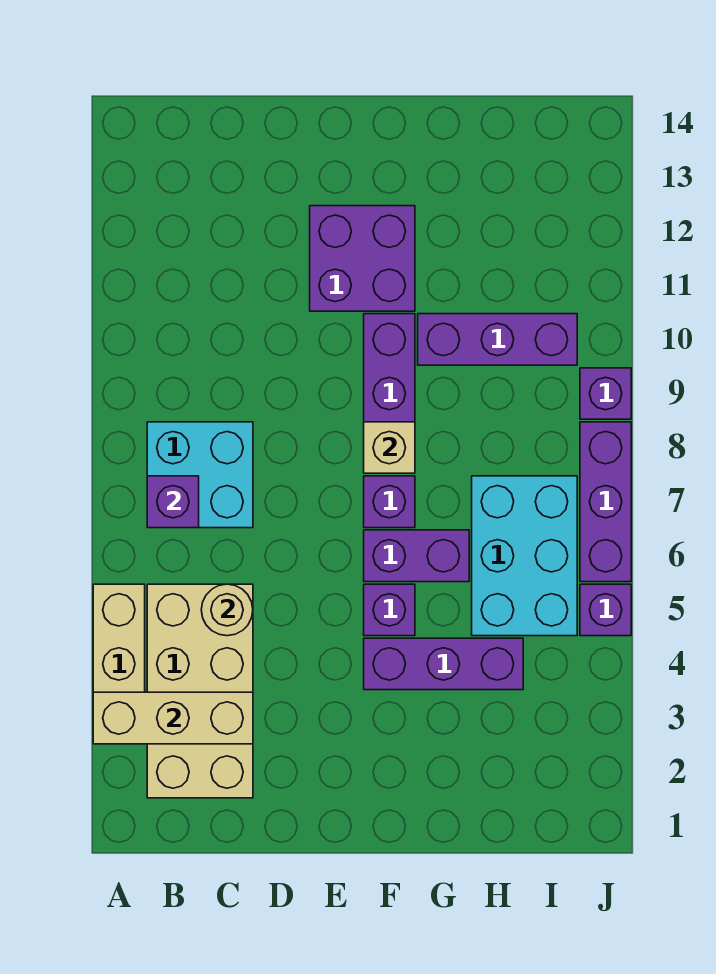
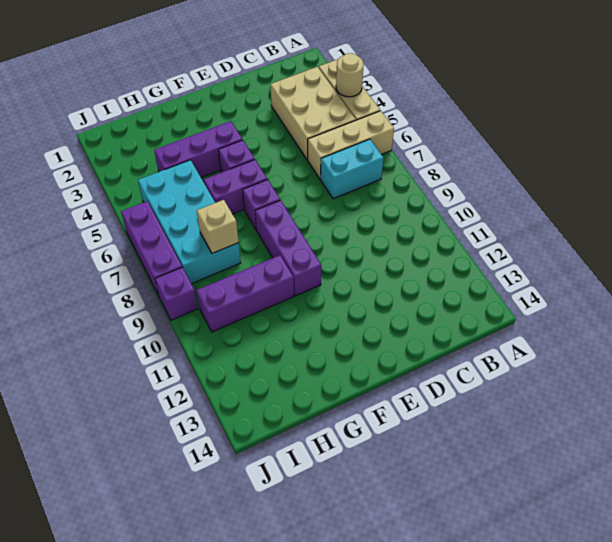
tan brick A3:C3 level 2 -> tan brick A6:C6 level 1
tan brick B2:C5 level 1 -> tan brick B3:C5 level 1
cyan brick B7:C8 level 1 -> cyan brick B7:C7 level 1
purple brick B7 level 2 -> none
tan round brick C5 level 2 -> tan round brick A4 level 2
purple brick E11:F12 level 1 -> none
tan brick F8 level 2 -> tan brick H8 level 2
cyan brick H5:I7 level 1 -> cyan brick H5:I8 level 1
purple brick J5 level 1 -> none

